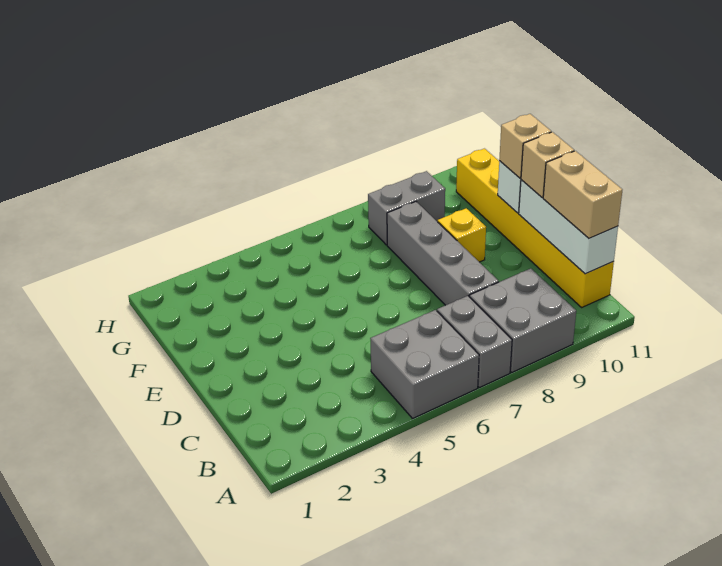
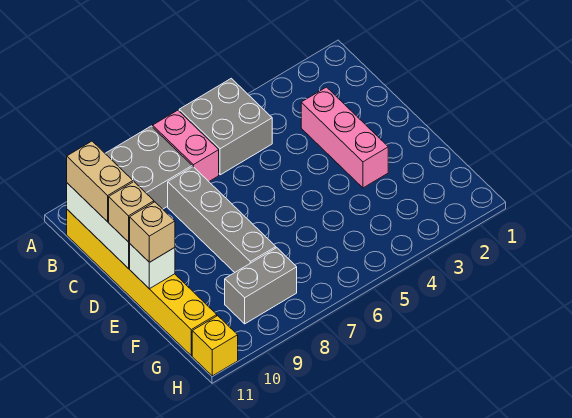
grey brick A7:B7 level 1 -> pink brick A7:B7 level 1
none -> pink brick C3:E3 level 1
yellow brick E9 level 1 -> yellow brick H11 level 1

